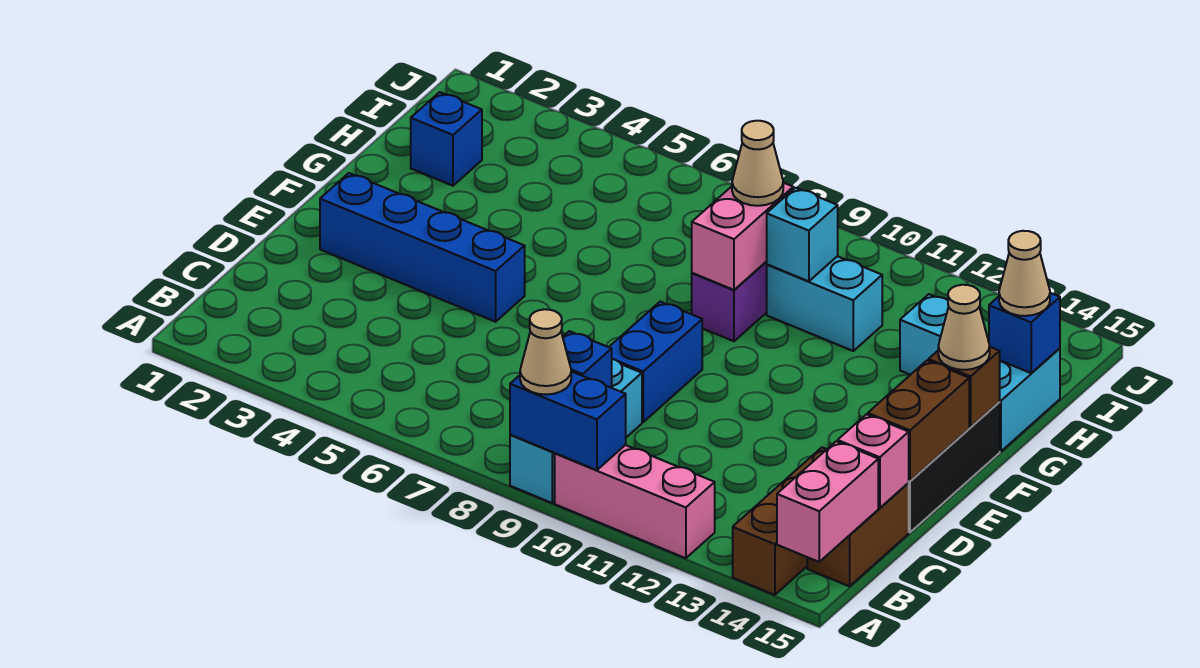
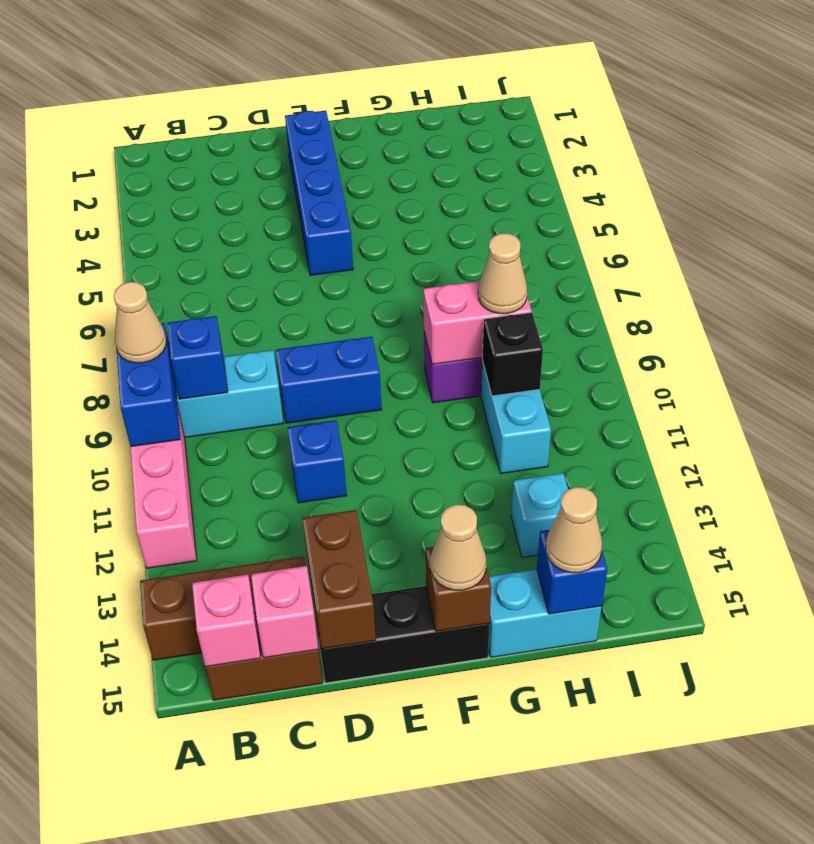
pink brick A15:B15 level 2 -> pink brick B15 level 2
brown brick D15:E15 level 2 -> brown brick D14:D15 level 2
blue brick H2 level 1 -> blue brick D11 level 1
cyan brick H10 level 2 -> black brick H10 level 2

